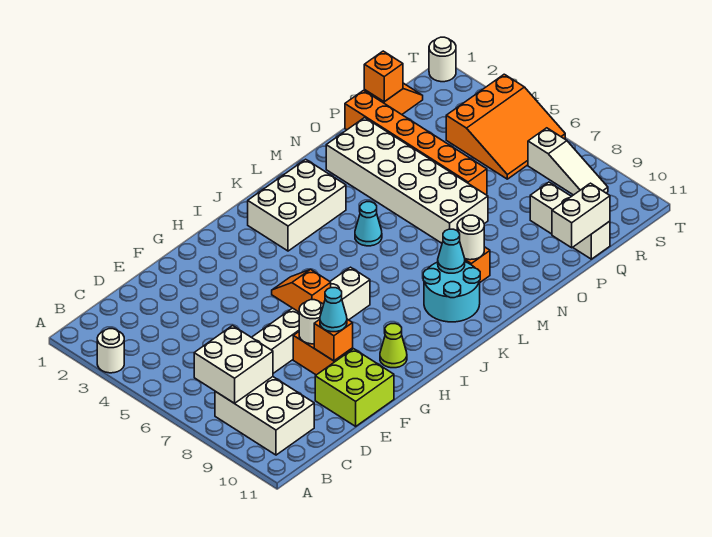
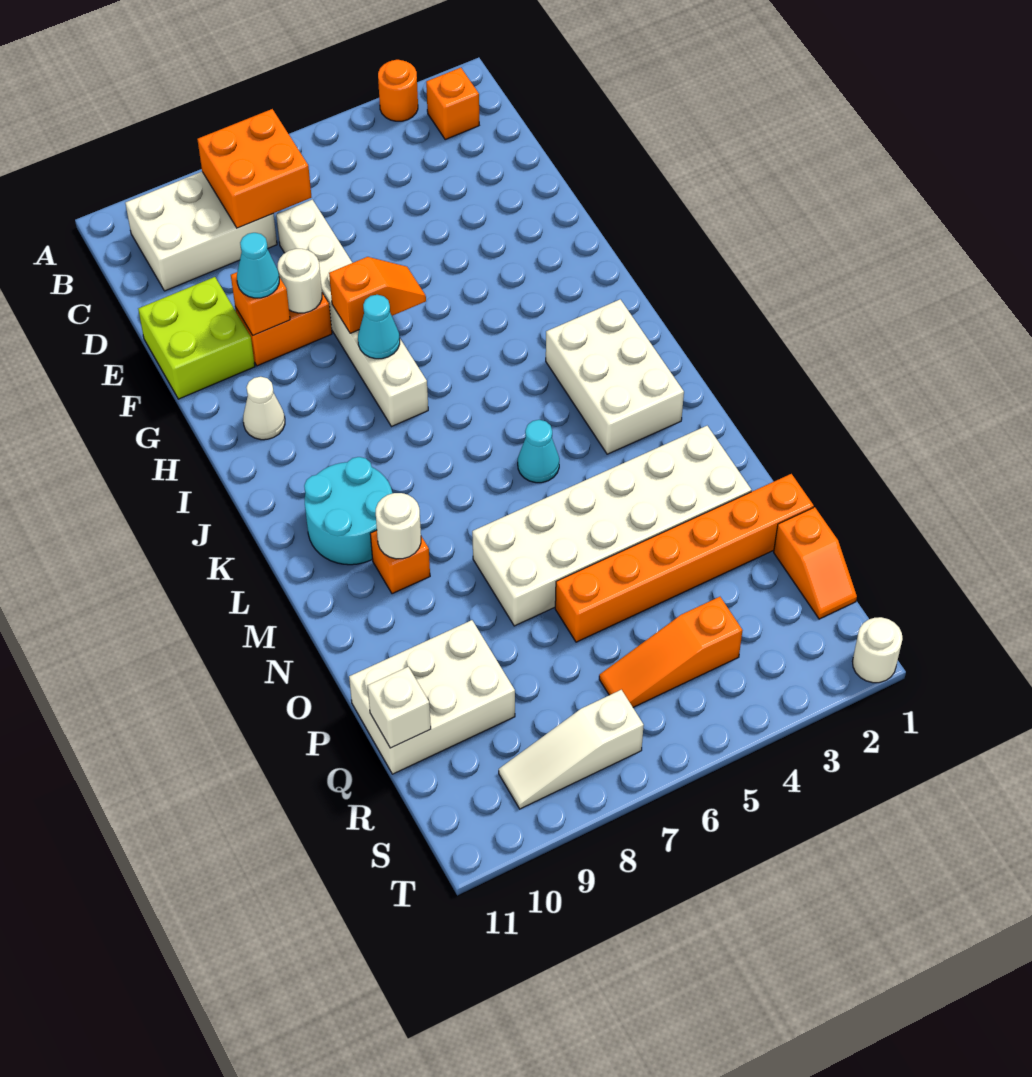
white round brick A3 level 1 -> orange round brick A3 level 1
white brick B7:C8 level 2 -> orange brick B7:C8 level 2
lime cone H10 level 1 -> white cone H10 level 1
cyan cone L9 level 2 -> cyan cone H7 level 2
white brick P11:Q11 level 2 -> white brick Q11 level 2
orange brick Q1 level 2 -> orange brick B2 level 1
white brick Q9:Q11 level 1 -> white brick P9:Q11 level 1
orange slope R4:T6 level 1 top 4 -> orange slope R4:R6 level 1 top 4

